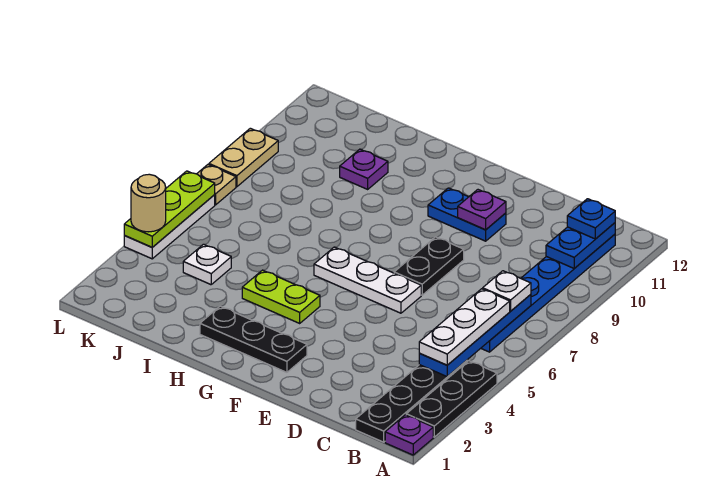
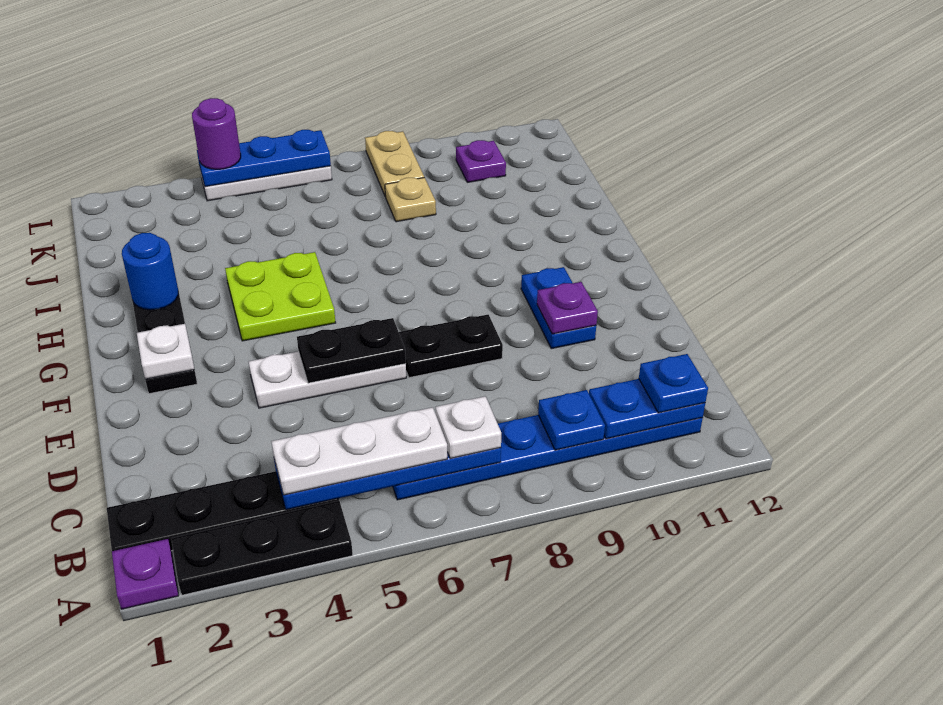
none -> blue plate B9 level 2
none -> black plate E5:E6 level 2
white plate E6:G6 level 1 -> white plate E4:E6 level 1
lime plate G4:H4 level 1 -> lime plate G4:H5 level 1
none -> blue round brick H2 level 2
purple plate I10 level 1 -> purple plate K10 level 1
white plate J4 level 1 -> white plate F2 level 2
lime plate L4:L6 level 2 -> blue plate L4:L6 level 2
tan round brick L4 level 3 -> purple round brick L4 level 3
tan plate L7 level 1 -> tan plate J8 level 1
tan plate L8:L9 level 1 -> tan plate K8:L8 level 1

